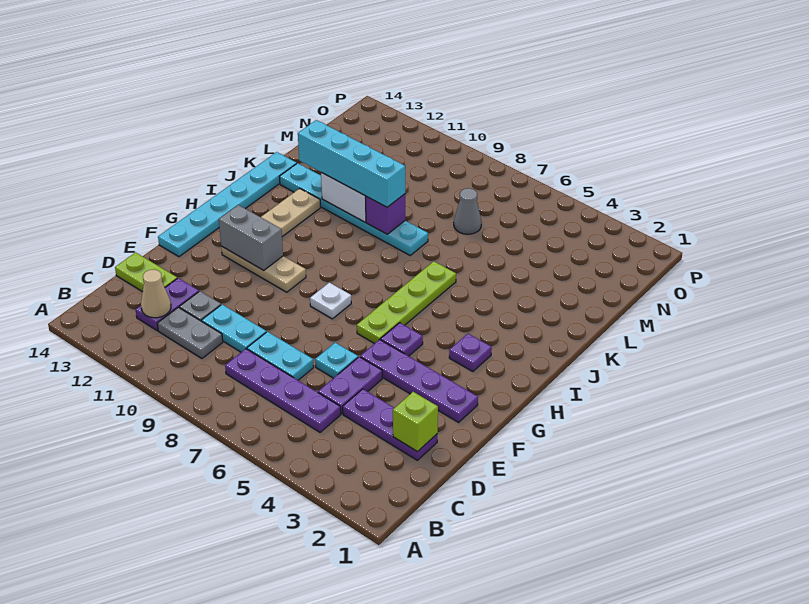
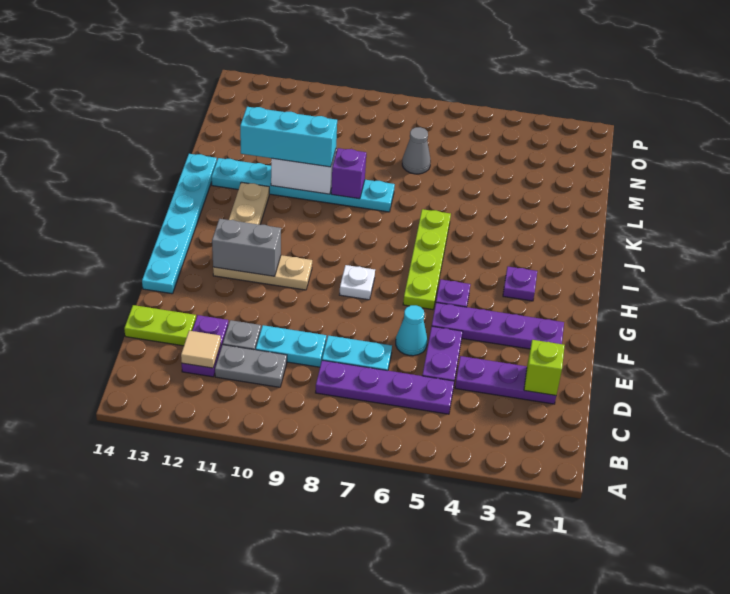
tan cone C12 level 2 -> tan tile C12 level 2
cyan plate E6 level 1 -> cyan cone E6 level 1
cyan brick K9:K12 level 3 -> cyan brick K10:K12 level 3

